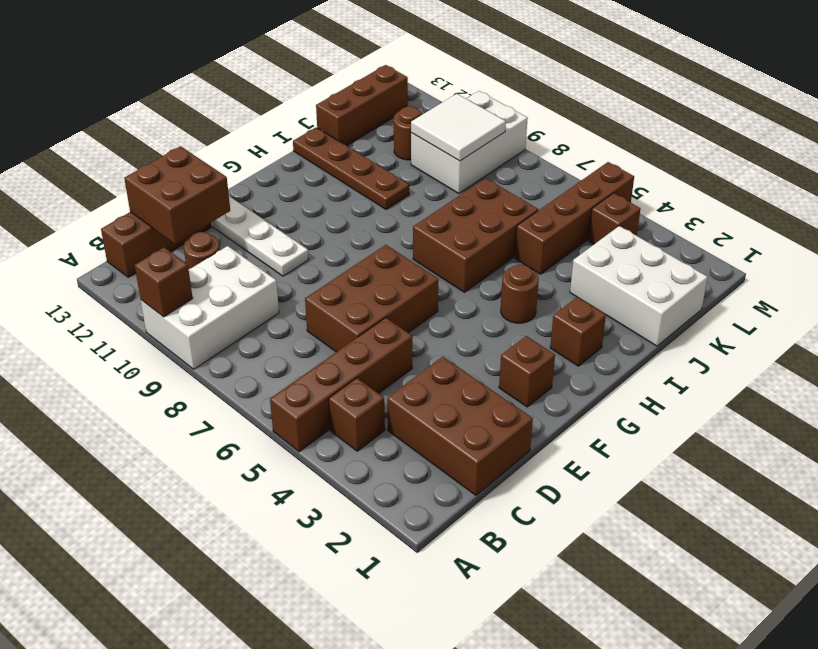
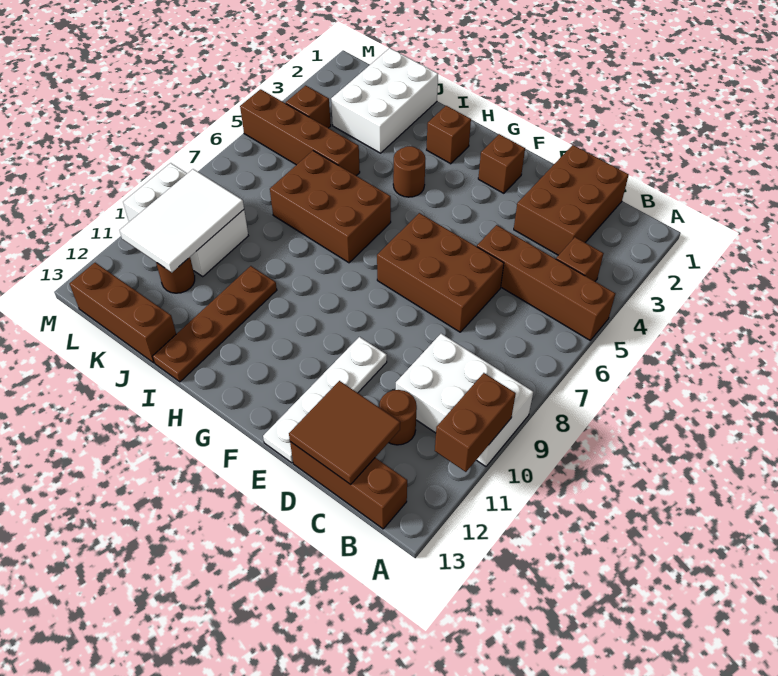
brown brick A10 level 2 -> brown brick A10:A11 level 2
brown brick C12:D13 level 2 -> brown tile C12:D13 level 2
white tile K9:L10 level 2 -> white tile K9:L11 level 2

